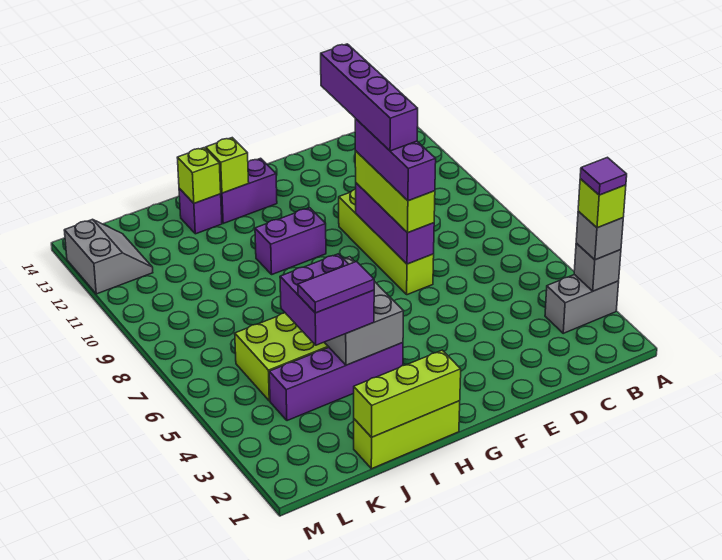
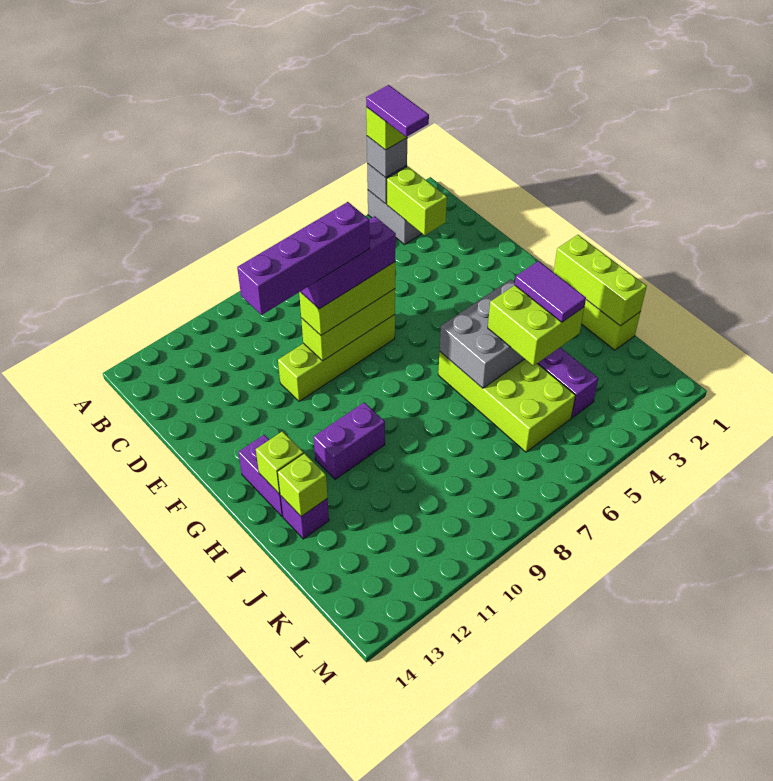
purple tile A3 level 5 -> purple tile A3:B3 level 5
none -> lime brick B3:C3 level 2
purple brick E7:E9 level 2 -> lime brick E7:E9 level 2
purple brick G10:H10 level 1 -> purple brick H10:H11 level 1
purple brick I4:J5 level 3 -> lime brick I4:J5 level 3
grey slope L12:M13 level 1 top M -> none

